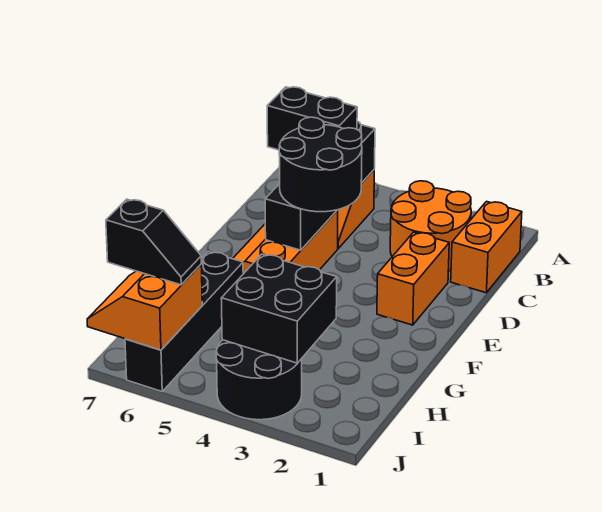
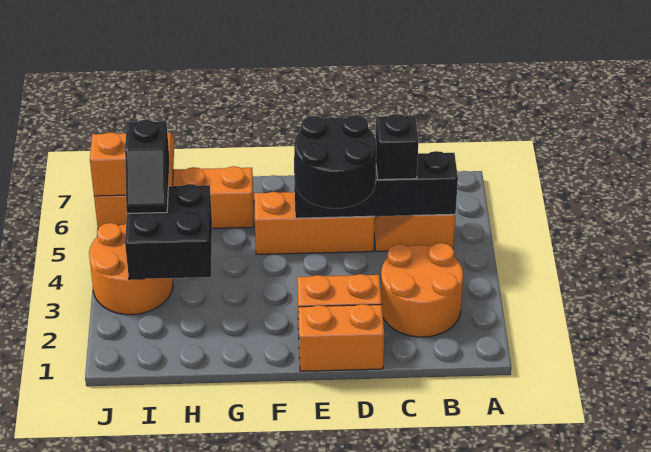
orange brick B1:C1 level 1 -> orange brick D1:E1 level 1
black brick C5:C6 level 3 -> black brick C5 level 3
black brick G6:J6 level 1 -> orange brick G6:J6 level 1
black round brick I3:J4 level 1 -> orange round brick I3:J4 level 1
black slope I6:I7 level 3 top 7 -> black slope I4:I5 level 3 top 5

